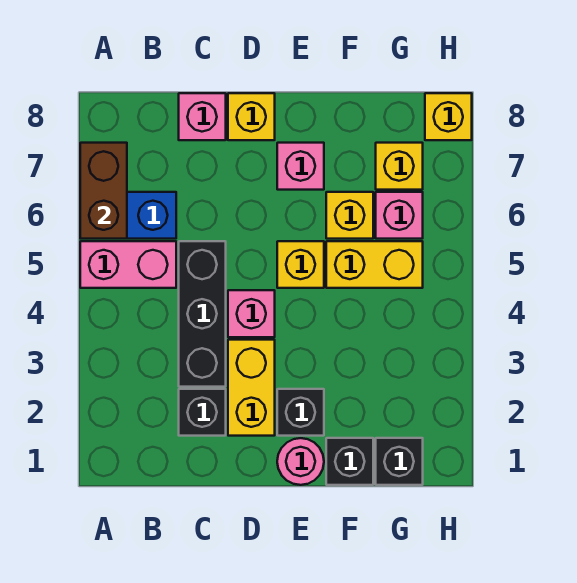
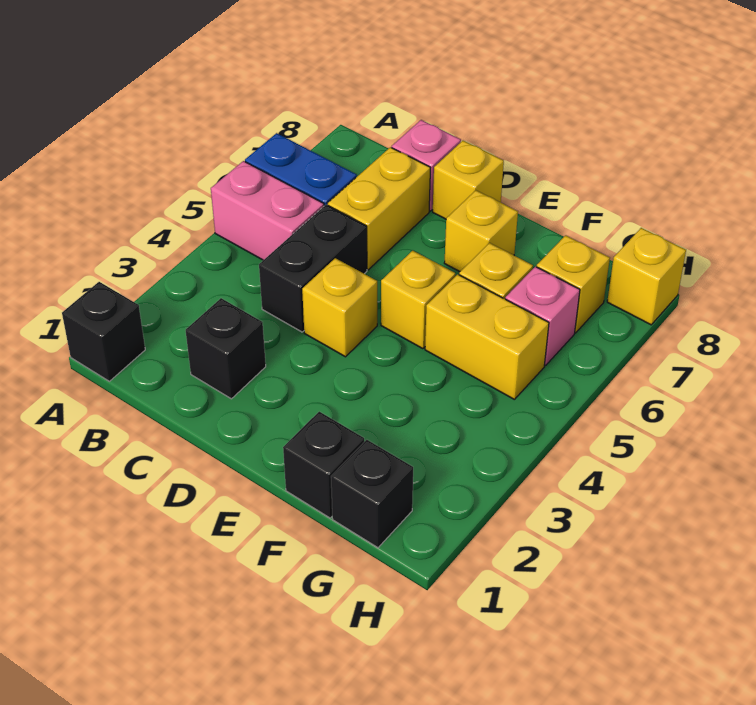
brown brick A6:A7 level 2 -> none
black brick C3:C5 level 1 -> black brick C4:C5 level 1
yellow brick D2:D3 level 1 -> yellow brick C6:C7 level 1
pink brick D4 level 1 -> yellow brick D4 level 1
pink round brick E1 level 1 -> none
black brick E2 level 1 -> black brick A1 level 1
pink brick E7 level 1 -> yellow brick E7 level 1

